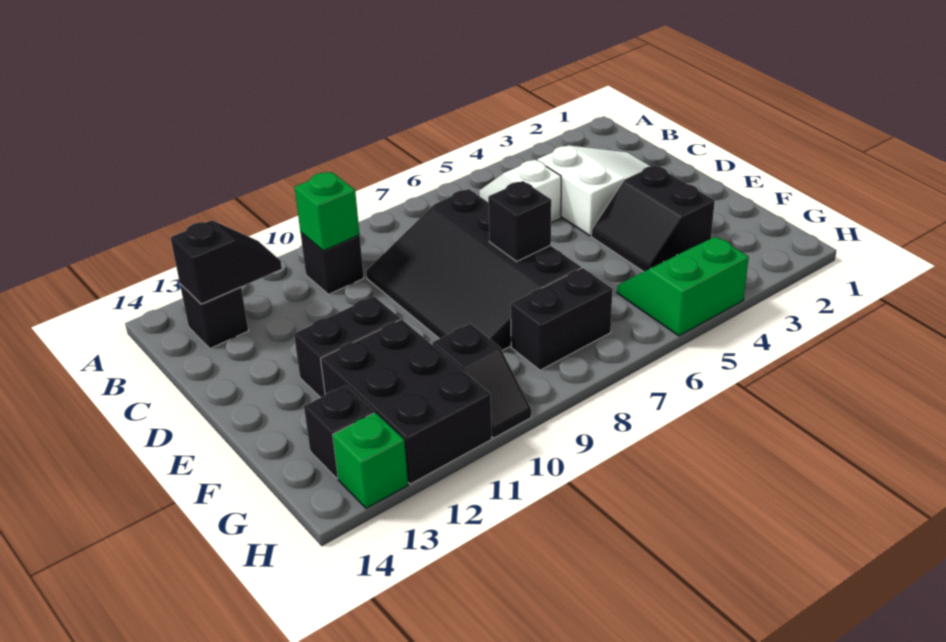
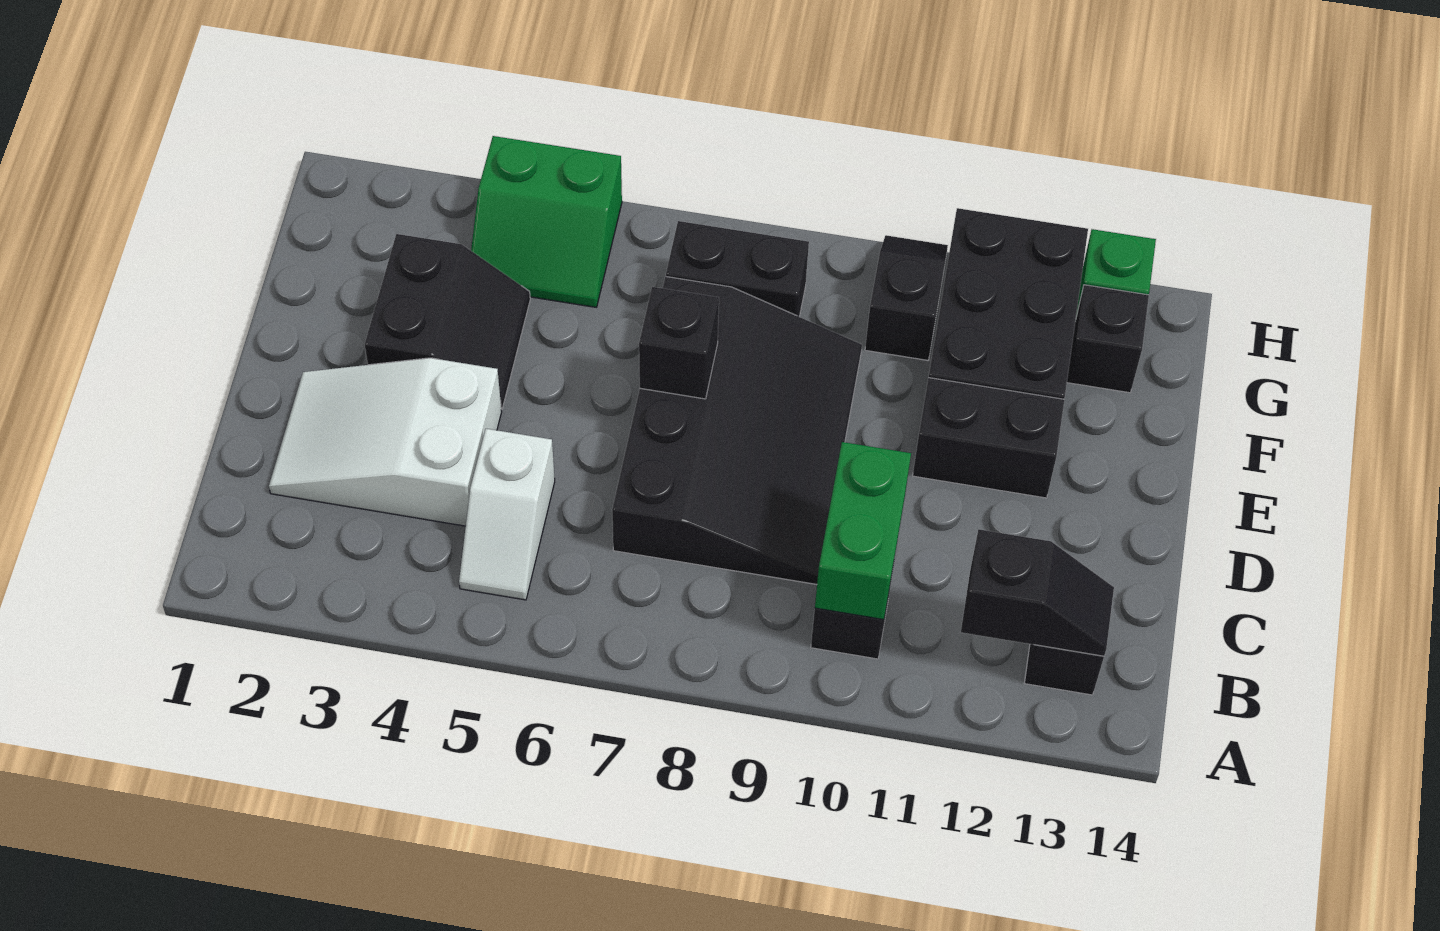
green brick B10 level 2 -> green brick B10:C10 level 2
black slope B12:B13 level 2 top 13 -> black slope B12:B13 level 2 top 12

